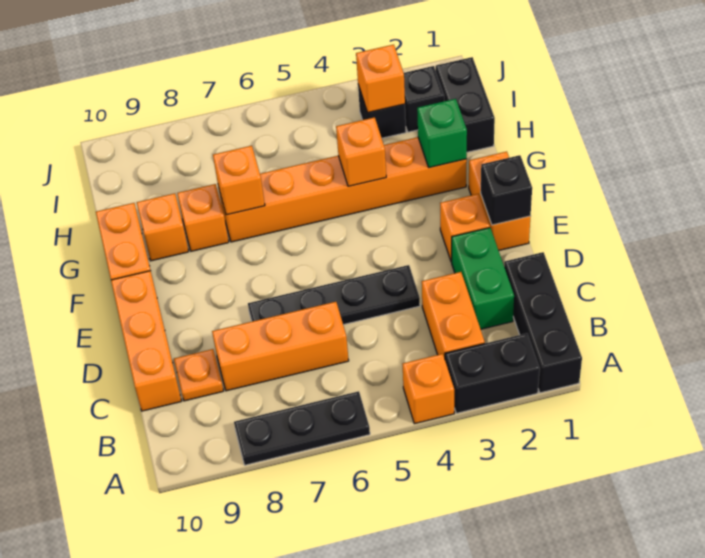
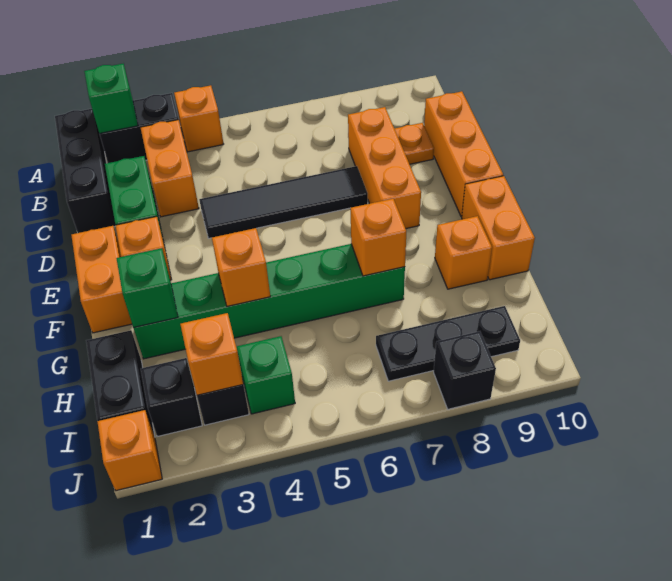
none -> green brick A2 level 2
black plate A6:A8 level 1 -> black plate I7:I9 level 1
orange brick C6:C8 level 1 -> orange brick C8:E8 level 1
black plate D4:D7 level 1 -> black tile D4:D7 level 1
black brick E1 level 2 -> black brick J8 level 1
orange brick G2:G7 level 1 -> green brick G2:G7 level 1
orange brick G8 level 1 -> orange brick J1 level 1
none -> green brick I4 level 1

